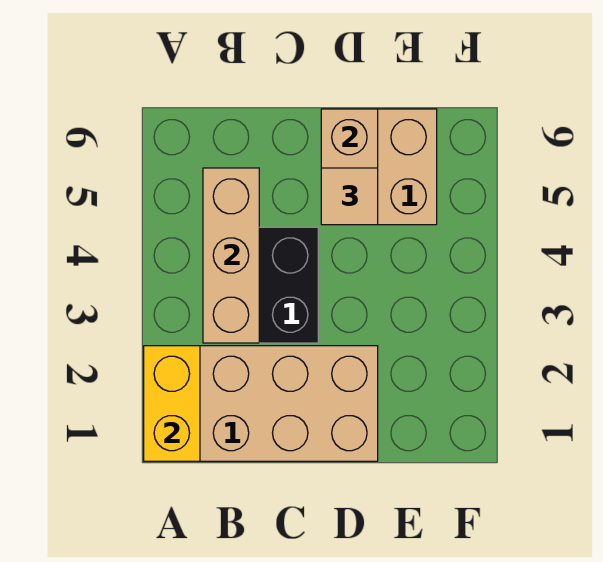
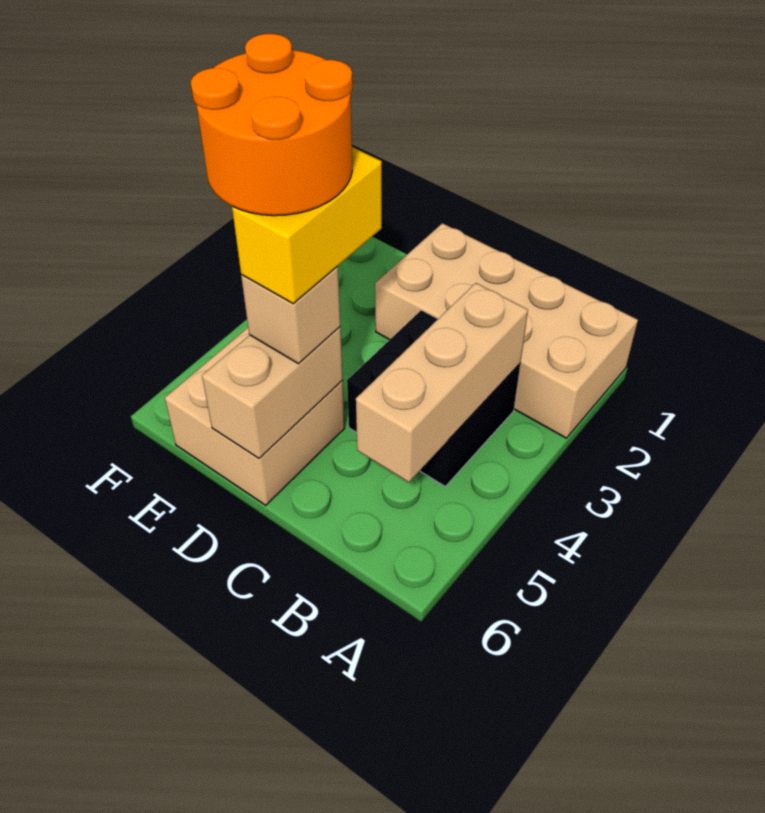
yellow brick A1:A2 level 2 -> yellow brick D4:D5 level 4
none -> orange round brick D4:E5 level 5
tan tile D5 level 3 -> tan brick D5 level 3

